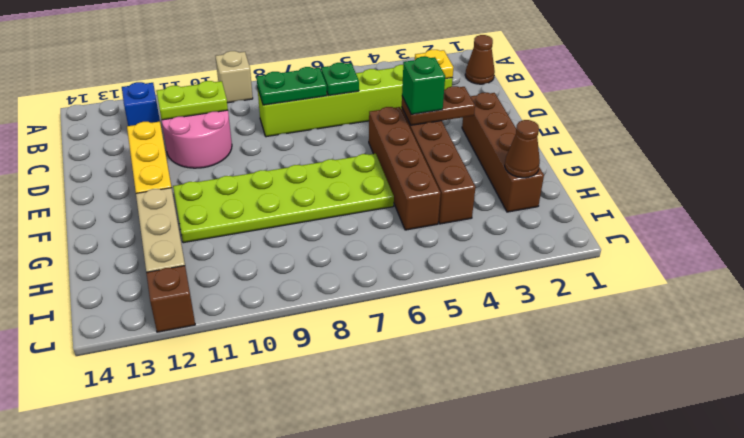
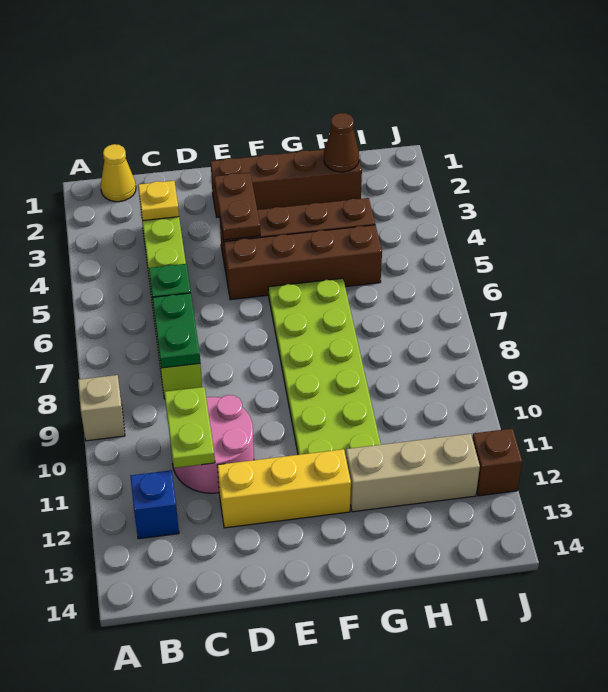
brown cone B1 level 1 -> yellow cone B1 level 1
green brick E4 level 3 -> none

